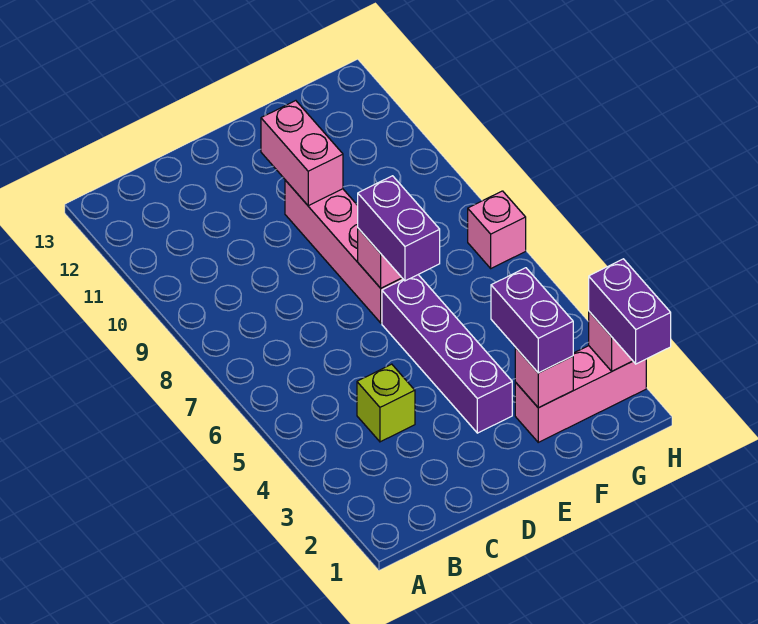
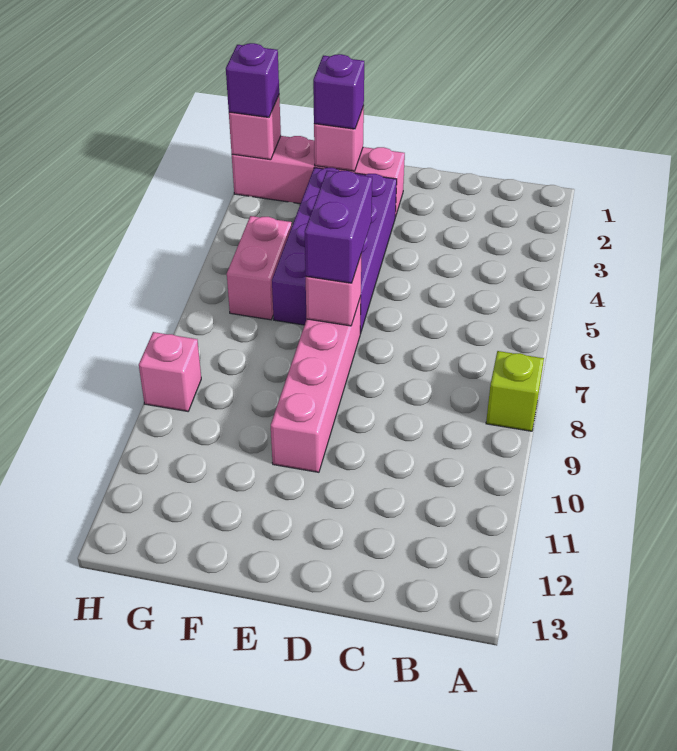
lime brick C4 level 1 -> lime brick A8 level 1
purple brick E3:E6 level 1 -> purple brick E3:F6 level 1
pink brick E10:E11 level 2 -> pink brick G5:G6 level 1
pink brick F2:H2 level 1 -> pink brick E2:H2 level 1
purple brick F2:F3 level 3 -> purple brick F2 level 3
purple brick H1:H2 level 3 -> purple brick H2 level 3
pink brick H7 level 1 -> pink brick H9 level 1

